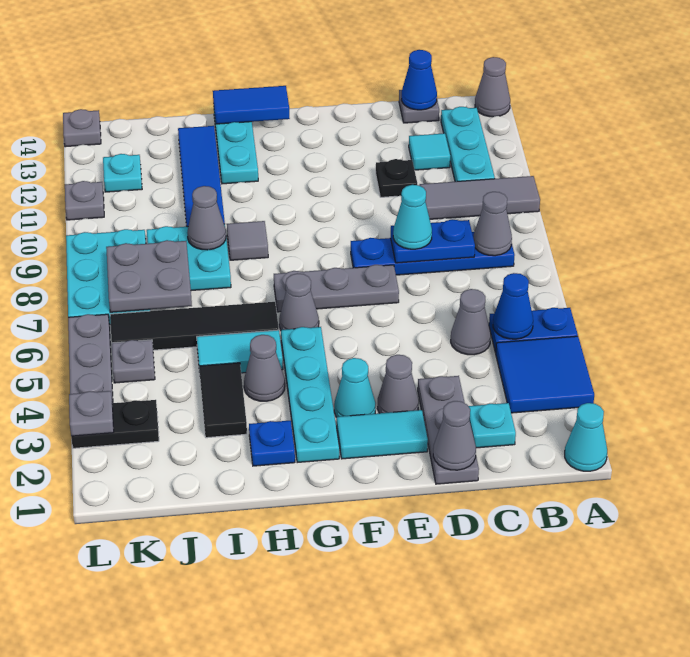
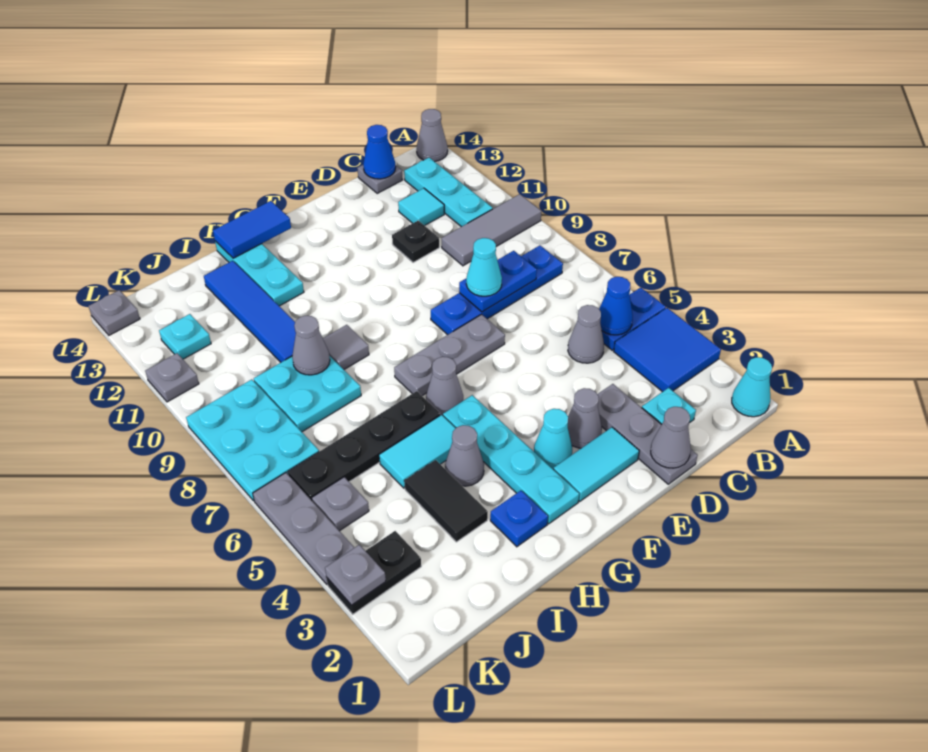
grey cone B8 level 2 -> none
black tile H6:K6 level 1 -> black plate H6:K6 level 1
grey plate J7:K8 level 2 -> none

